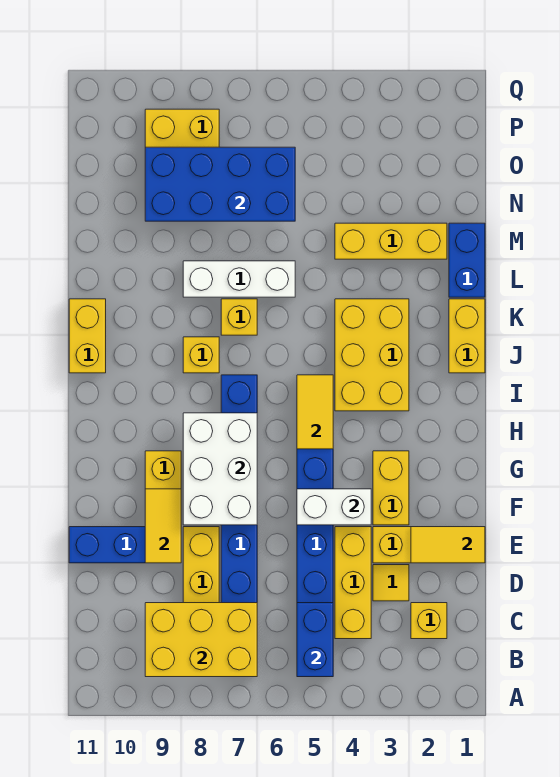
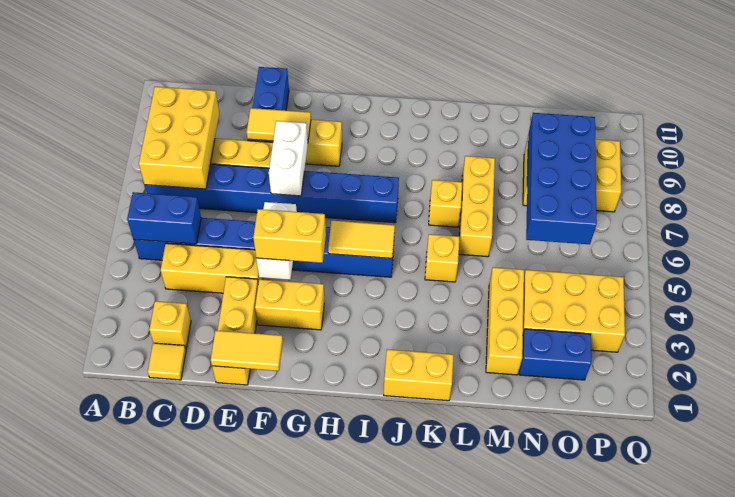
yellow tile D3 level 1 -> yellow tile C1 level 1
yellow tile E1:E2 level 2 -> yellow tile E1:F1 level 2
white brick F7:H8 level 2 -> white brick F7:F8 level 2
yellow brick I3:K4 level 1 -> yellow brick N3:P4 level 1
yellow brick J8 level 1 -> yellow brick K5 level 1
yellow brick J11:K11 level 1 -> yellow brick F4:G4 level 3
blue brick L1:M1 level 1 -> blue brick N2:O2 level 1
white brick L6:L8 level 1 -> yellow brick L6:L8 level 1

